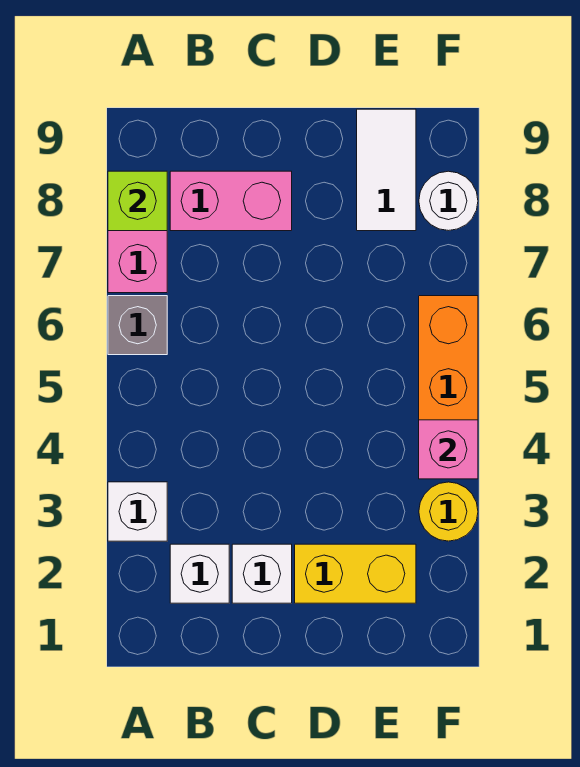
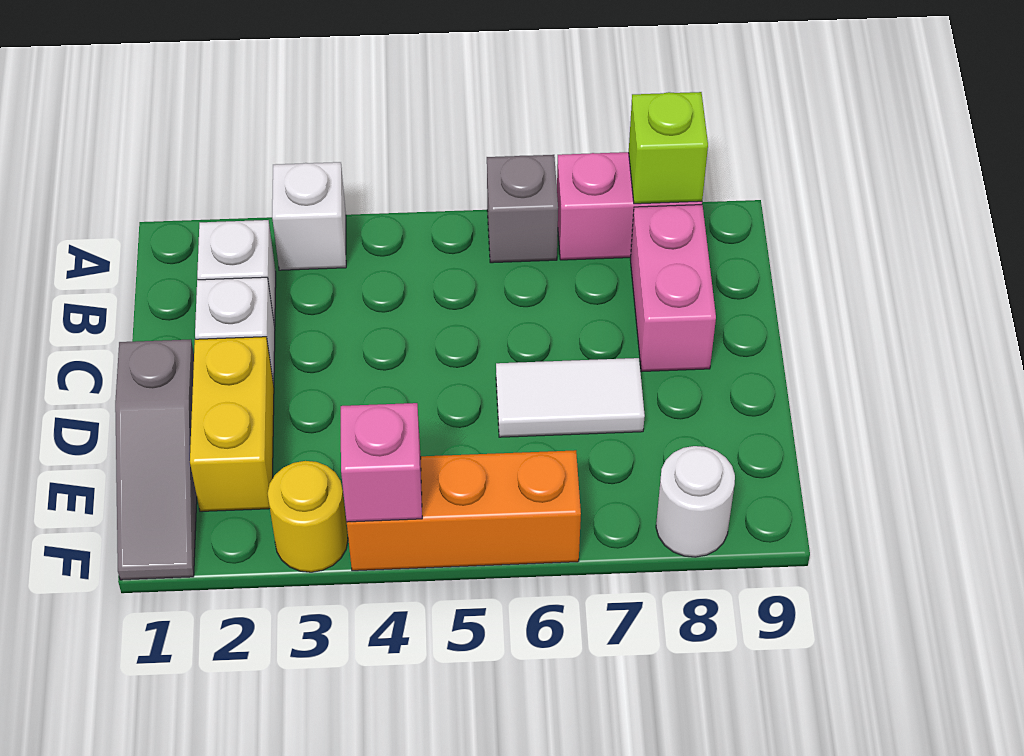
none -> grey slope D1:F1 level 1 top D
white tile E8:E9 level 1 -> white tile D6:D7 level 1

